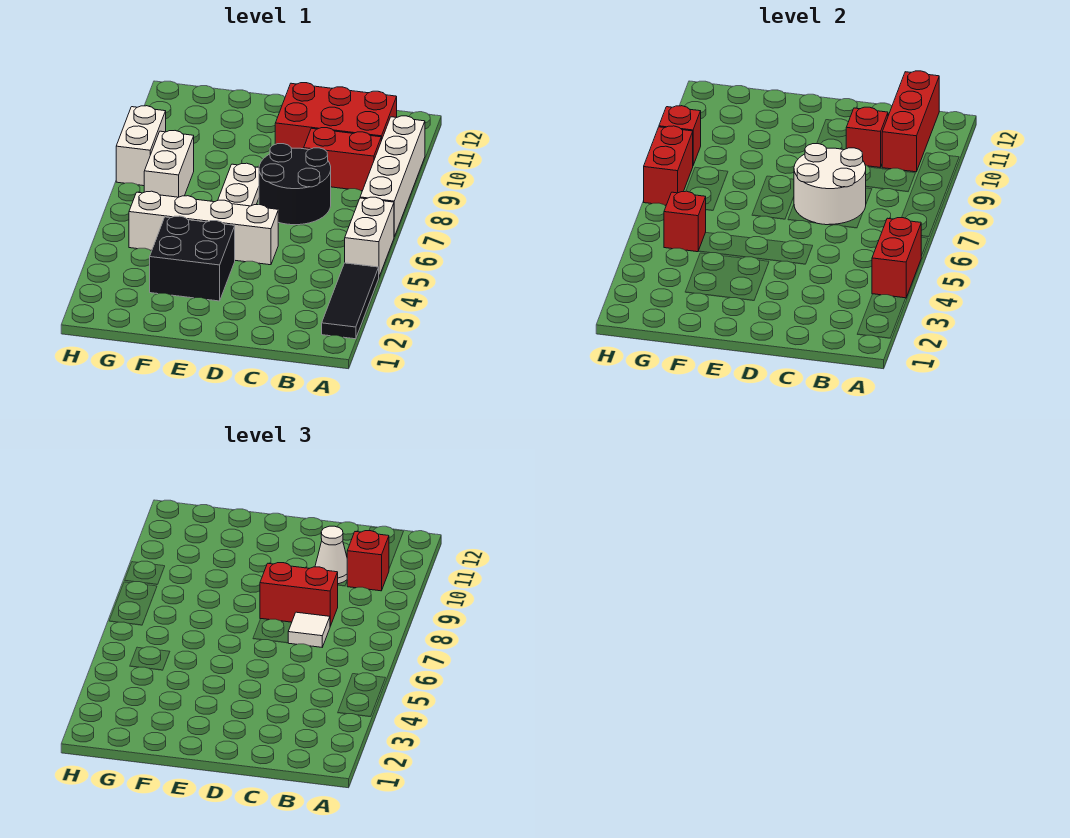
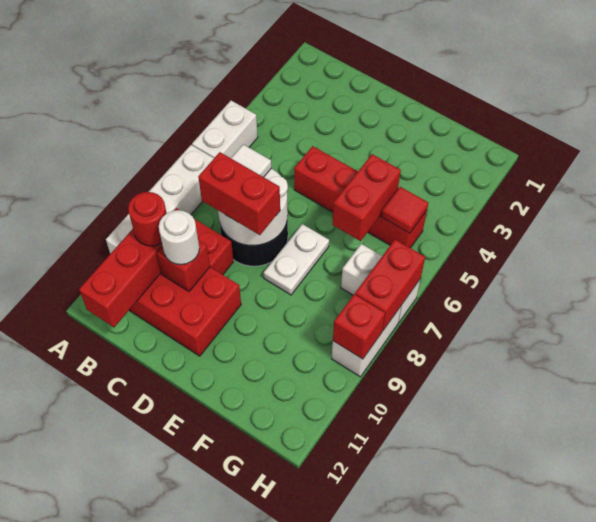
black tile A2:A4 level 1 -> none
red brick A4:A5 level 2 -> red brick F5:F6 level 2
red brick B10 level 3 -> red round brick B10 level 3
white cone C10 level 3 -> white round brick C10 level 3
white brick D5:G5 level 1 -> red brick D5:G5 level 1
black brick E3:F4 level 1 -> none
red brick G5 level 2 -> red tile G5 level 2
white brick G7:G8 level 1 -> white brick G7:H7 level 1

